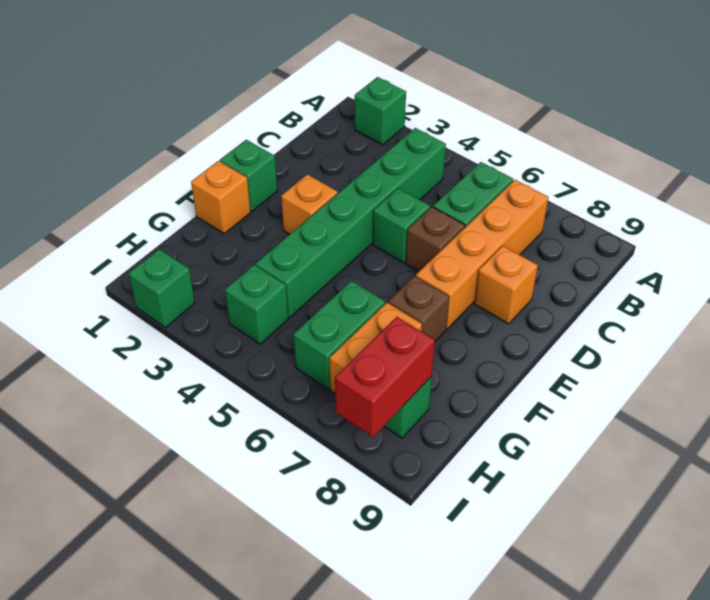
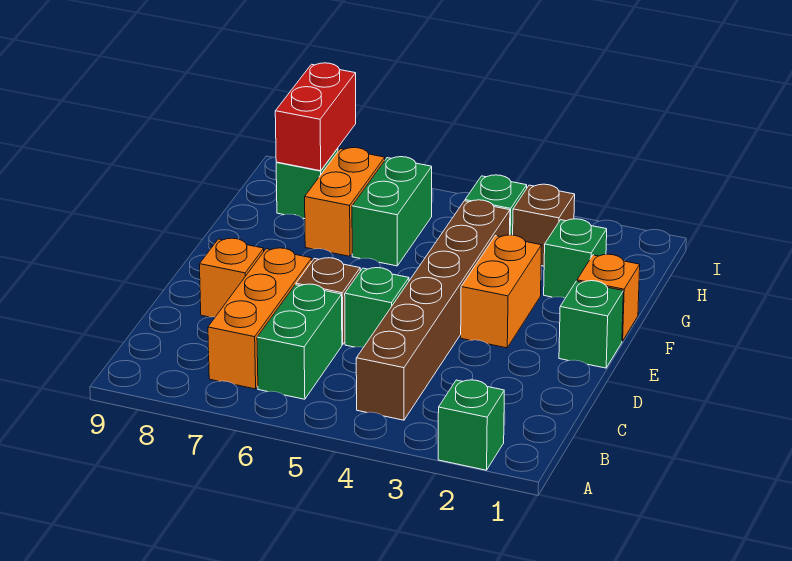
green brick B4:G4 level 1 -> brown brick B4:G4 level 1
orange brick B7:E7 level 1 -> orange brick B7:D7 level 1
orange brick E3 level 1 -> orange brick E3:F3 level 1
brown brick F7 level 1 -> brown brick H3 level 1
green brick I2 level 1 -> green brick G2 level 1

